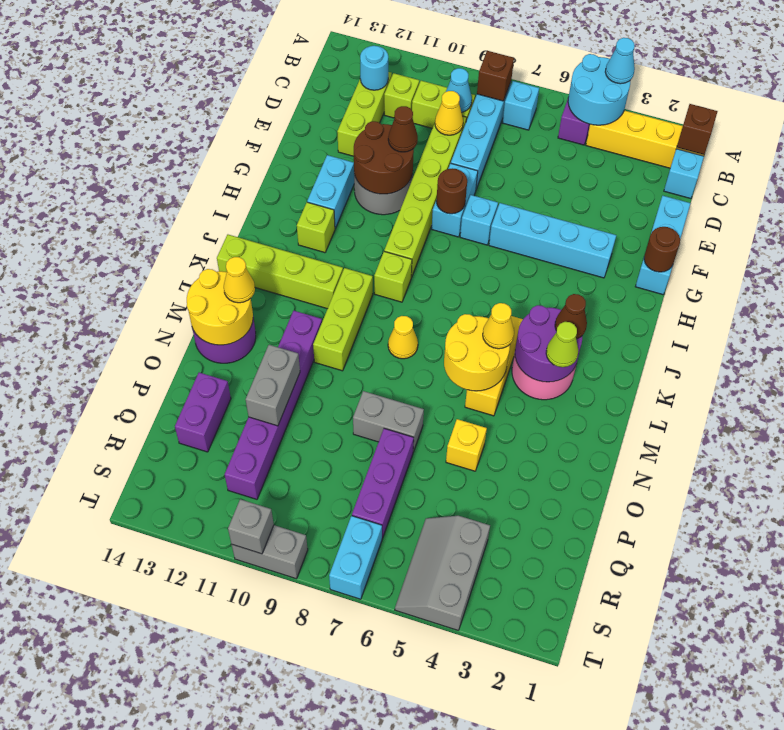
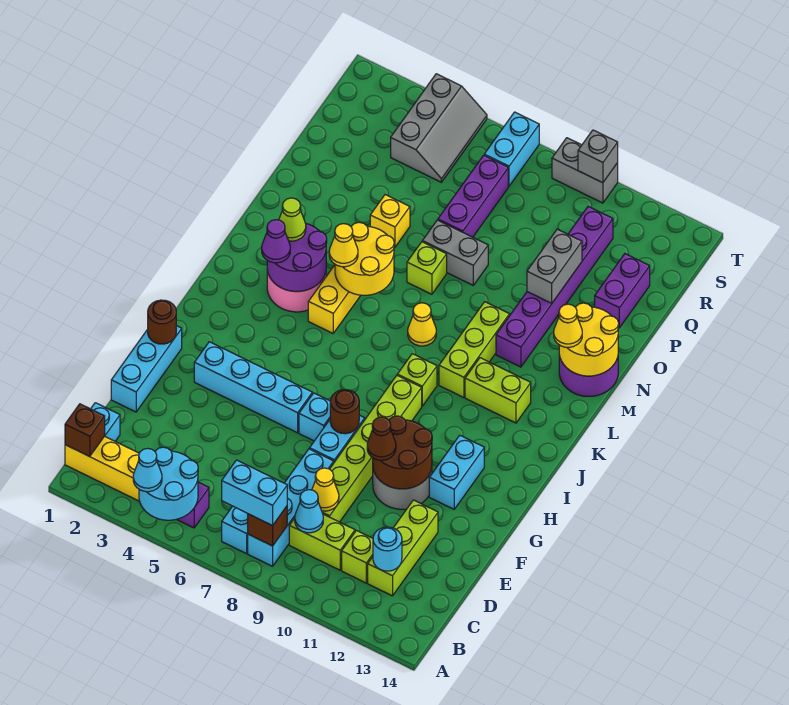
none -> cyan brick B7:B8 level 3
lime brick I12 level 1 -> lime brick N7 level 1
brown cone K3 level 3 -> purple cone K3 level 3
lime brick K11:K14 level 1 -> lime brick K11:K12 level 1

